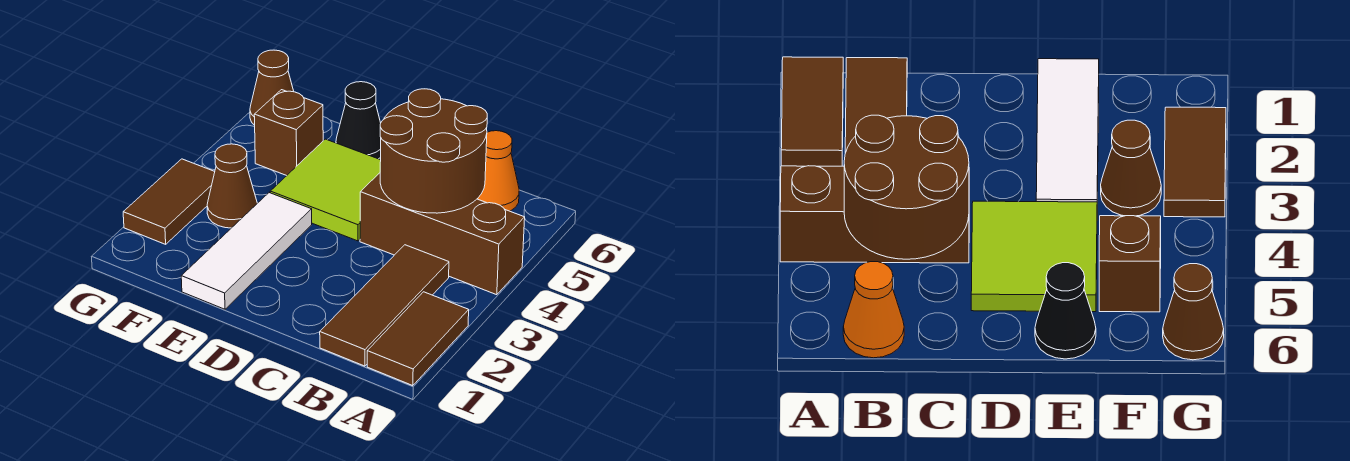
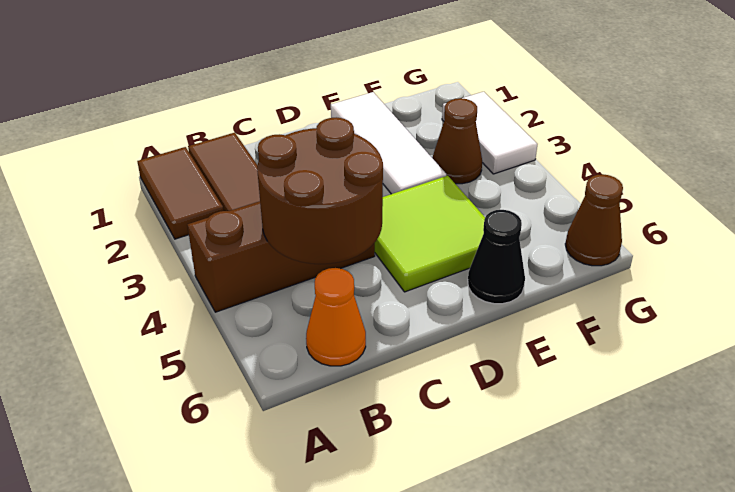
brown brick F5 level 1 -> none
brown tile G2:G3 level 1 -> white tile G2:G3 level 1

